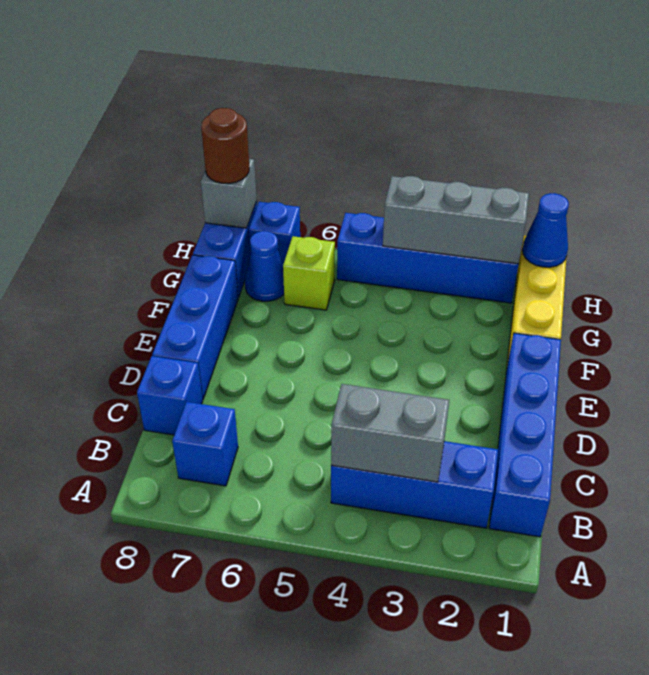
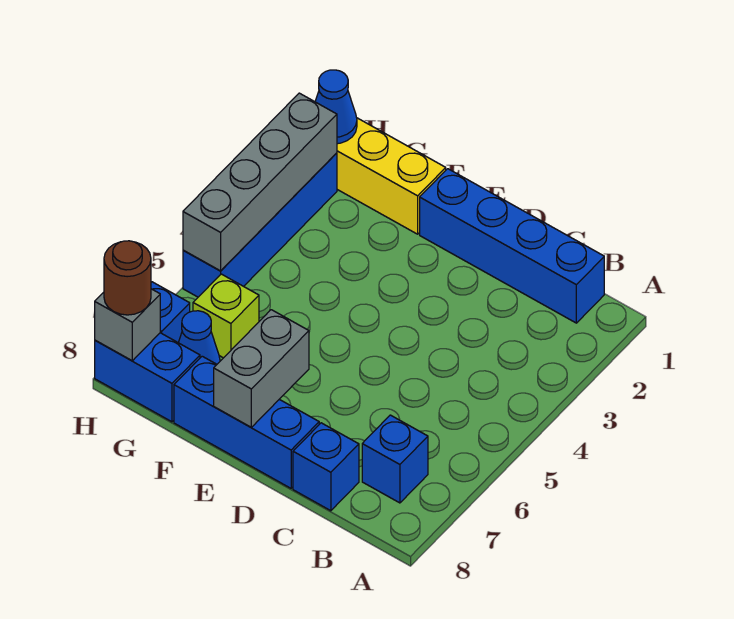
blue brick B2:B4 level 1 -> none
grey brick B3:B4 level 2 -> grey brick E7:E8 level 2
grey brick H2:H4 level 2 -> grey brick H2:H5 level 2

